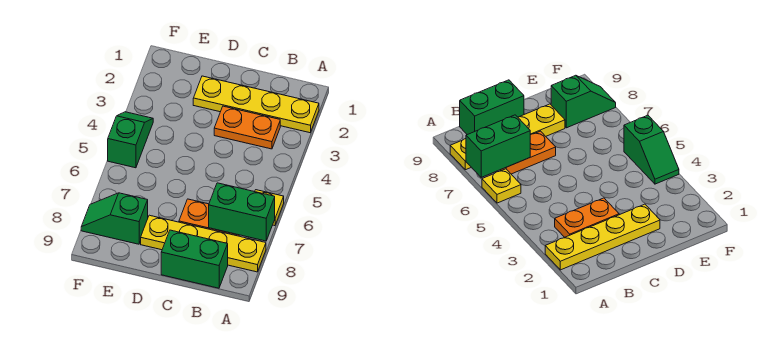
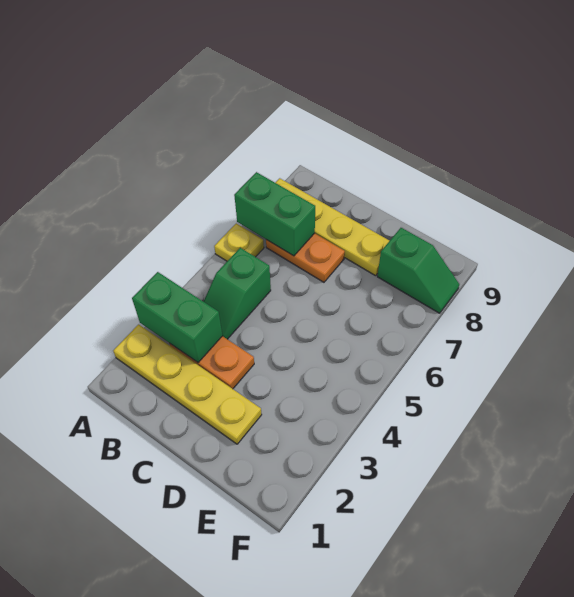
green brick B9:C9 level 1 -> green brick A3:B3 level 2
green slope F4:F5 level 1 top 5 -> green slope B4:B5 level 1 top 5

